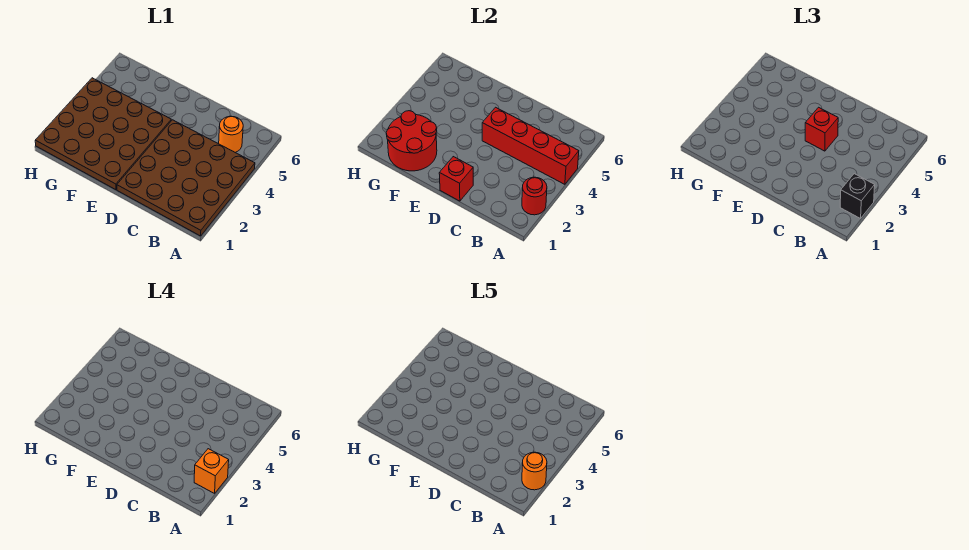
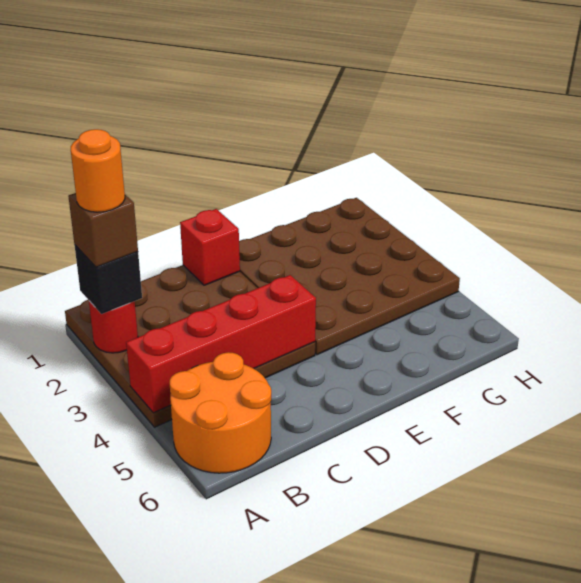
orange brick A2 level 4 -> brown brick A2 level 4
orange round brick B5 level 1 -> orange round brick A5:B6 level 1
red brick D4 level 3 -> none
red round brick F1:G2 level 2 -> none

